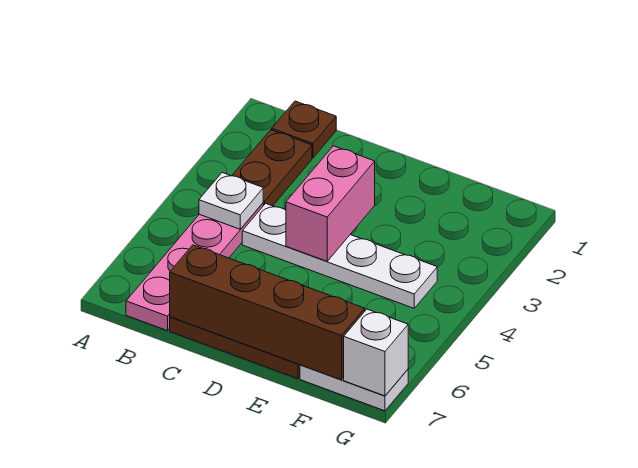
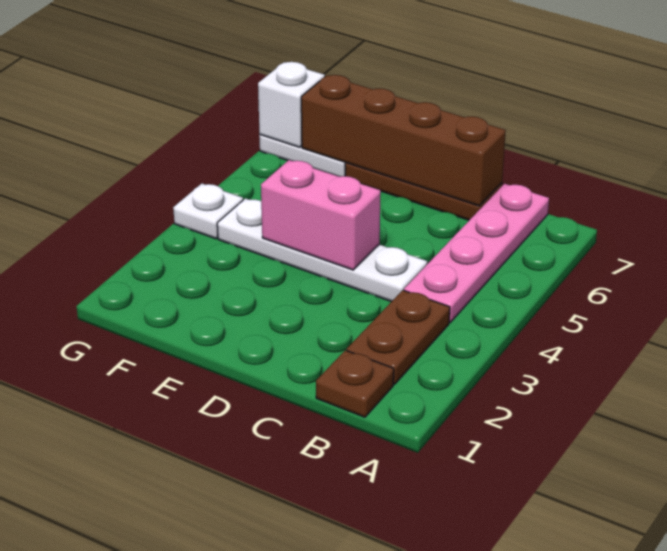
white plate B4 level 2 -> white plate G4 level 1
pink brick D3:D4 level 2 -> pink brick D4:E4 level 2

